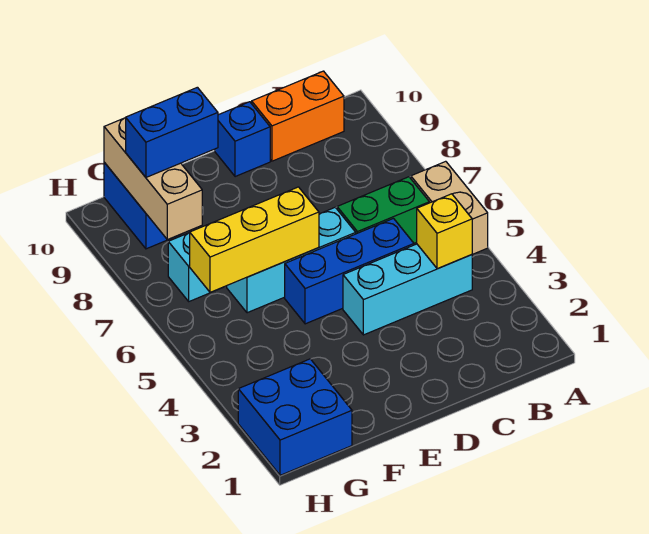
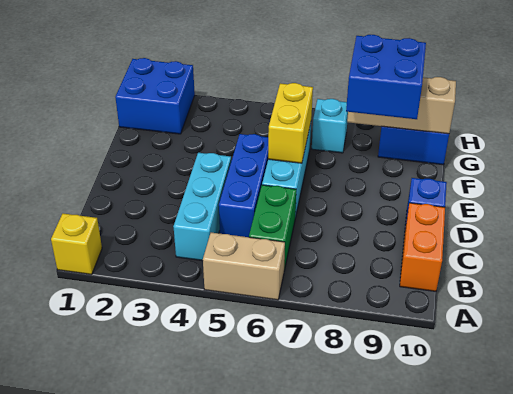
yellow brick B4 level 2 -> yellow brick A1 level 1
yellow brick E6:G6 level 2 -> yellow brick E6:F6 level 2
blue brick F9:G9 level 3 -> blue brick F8:G9 level 3

